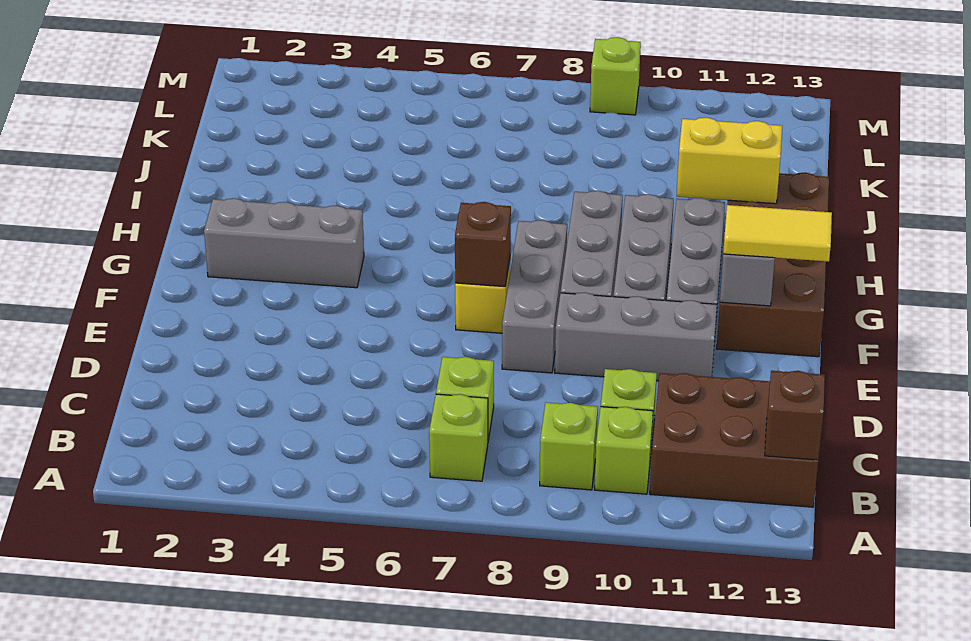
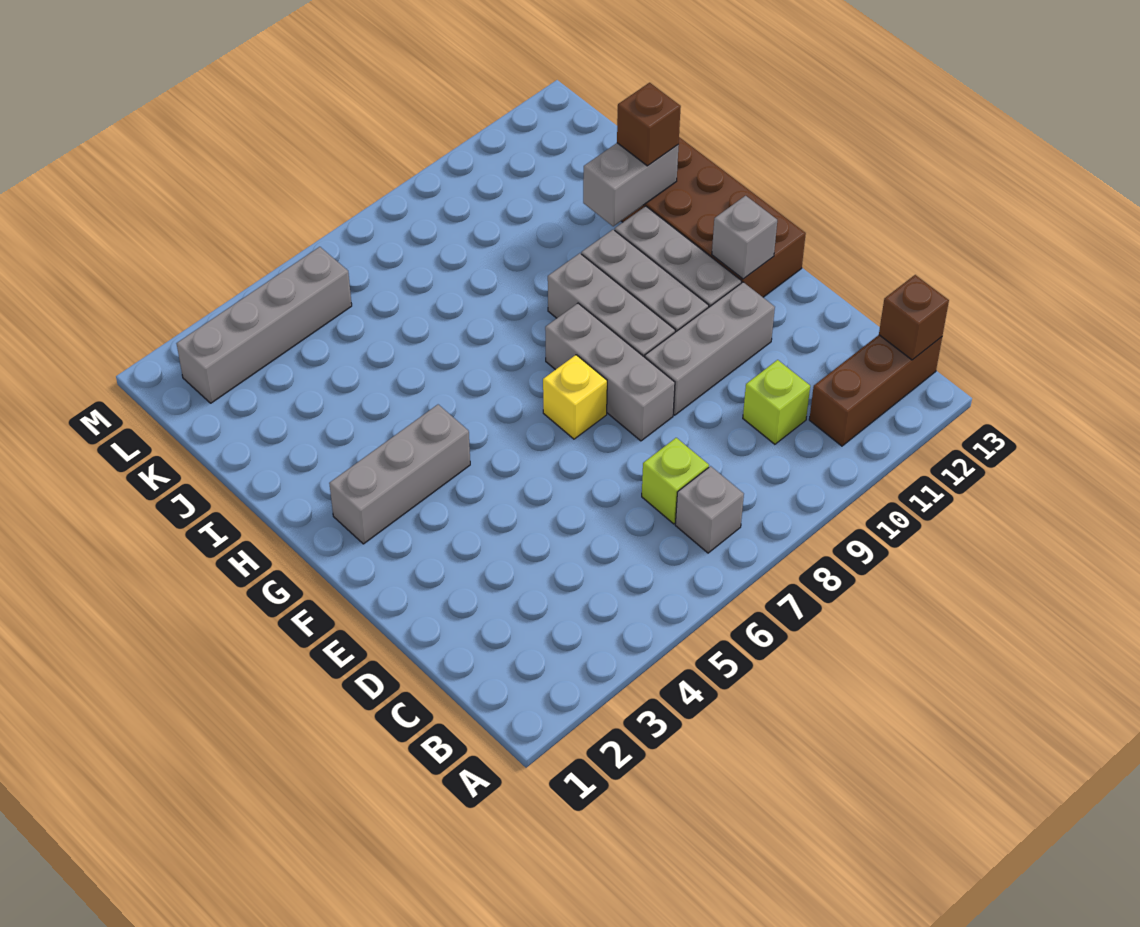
lime brick B7 level 1 -> grey brick B7 level 1
lime brick B9 level 1 -> none
lime brick B10 level 1 -> none
brown brick B11:C13 level 1 -> brown brick B11:B13 level 1
brown brick F7 level 2 -> brown brick I12 level 3
yellow tile F12:F13 level 3 -> none
yellow brick I11:I12 level 2 -> grey brick I11:I12 level 2
none -> grey brick L2:L5 level 1
lime brick M9 level 1 -> none

